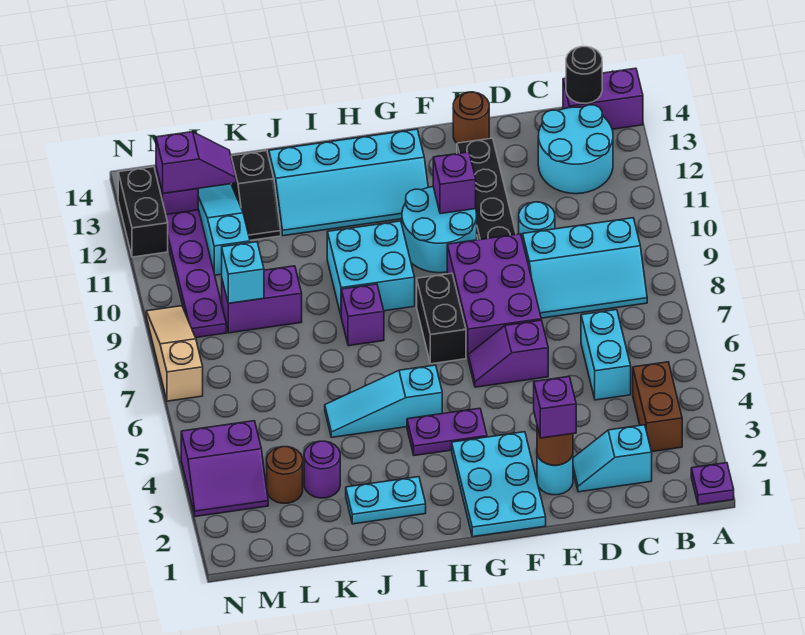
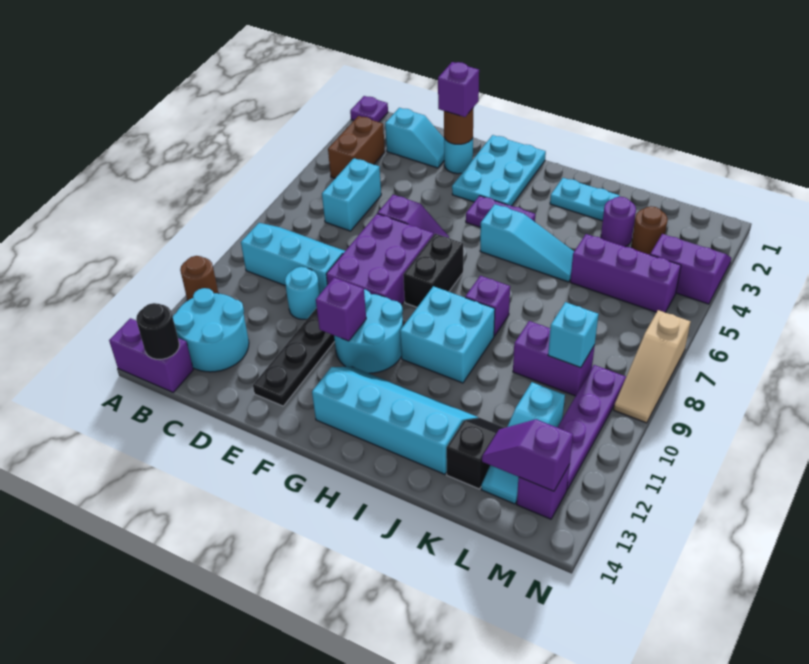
brown round brick E14 level 1 -> brown round brick A11 level 1
none -> purple brick K5:M5 level 1
black brick N12:N13 level 1 -> none

